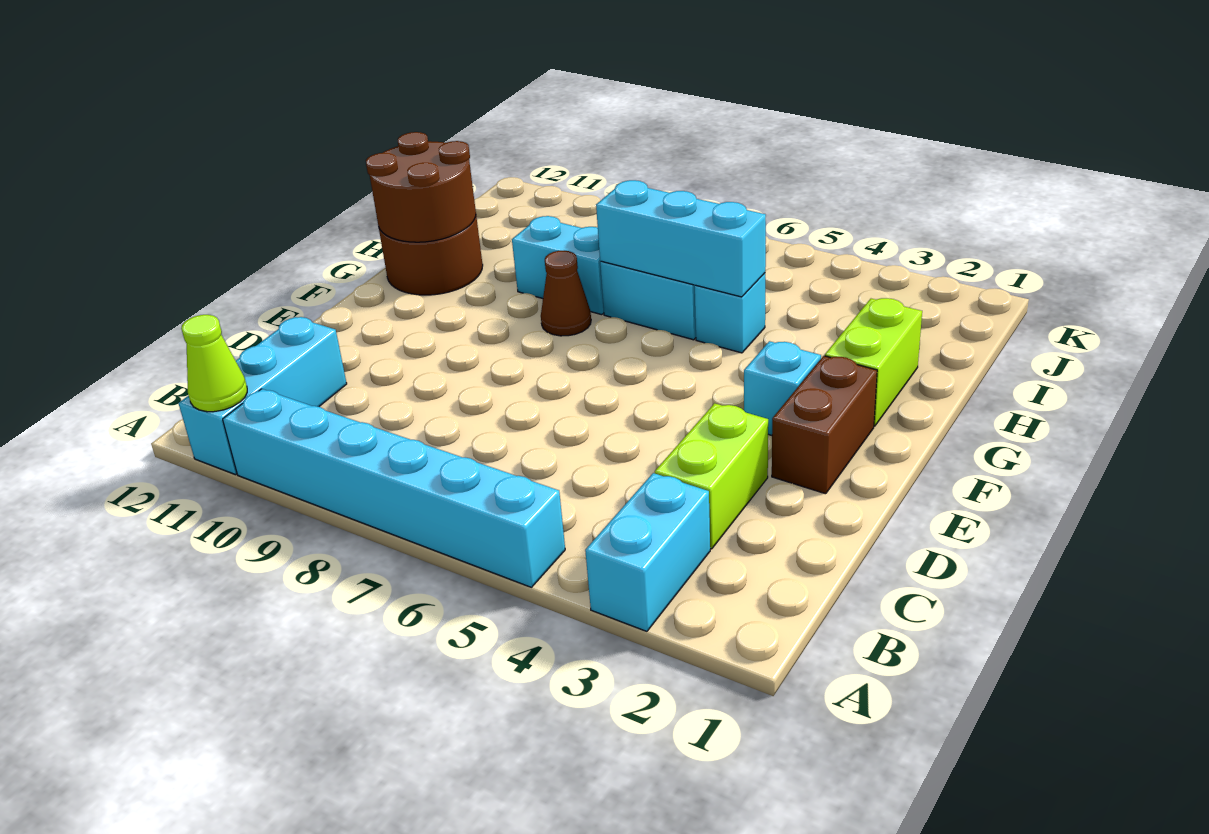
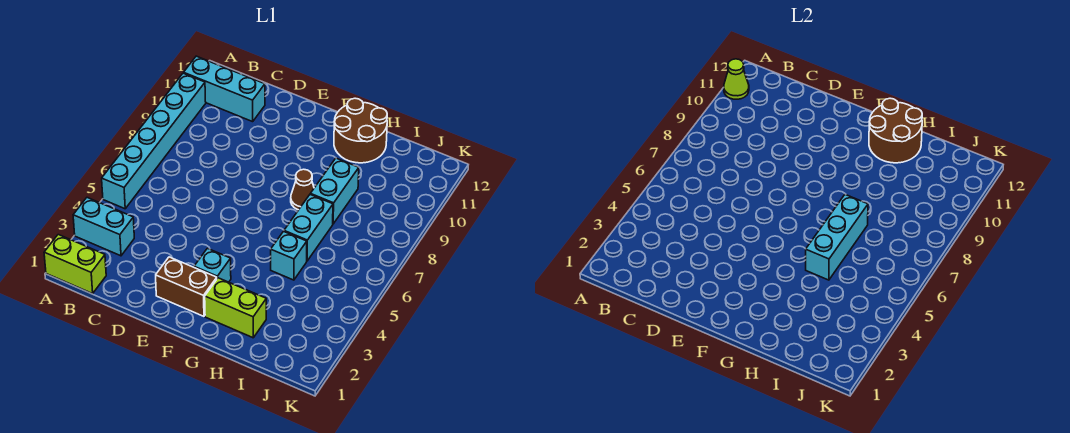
lime brick C3:D3 level 1 -> lime brick A1:B1 level 1

